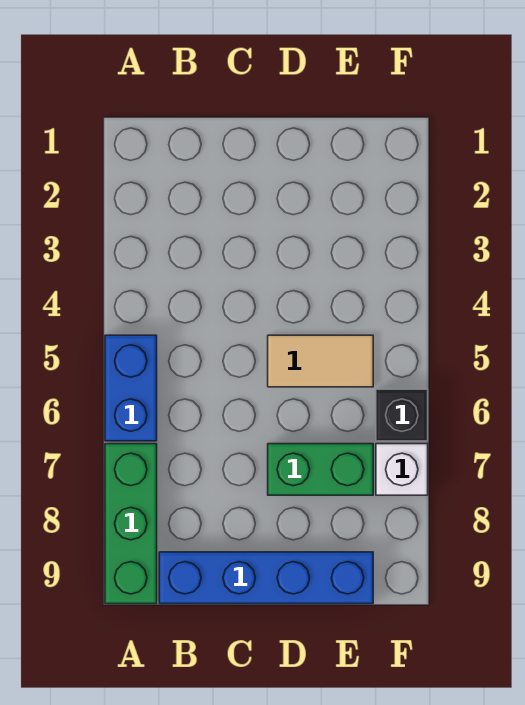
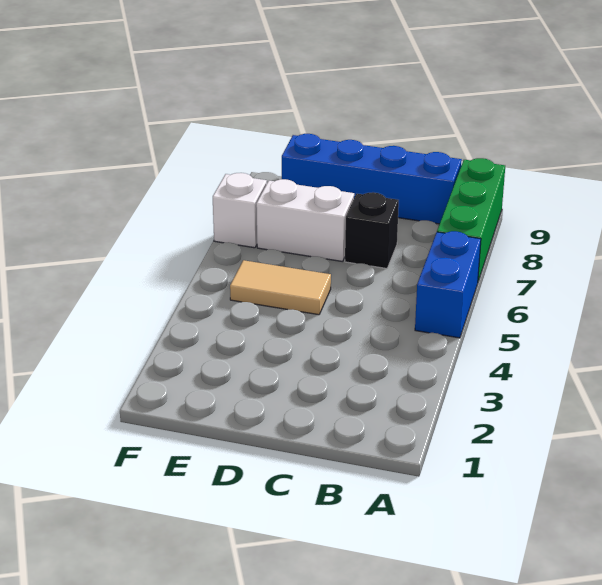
green brick D7:E7 level 1 -> white brick D7:E7 level 1
black brick F6 level 1 -> black brick C7 level 1

